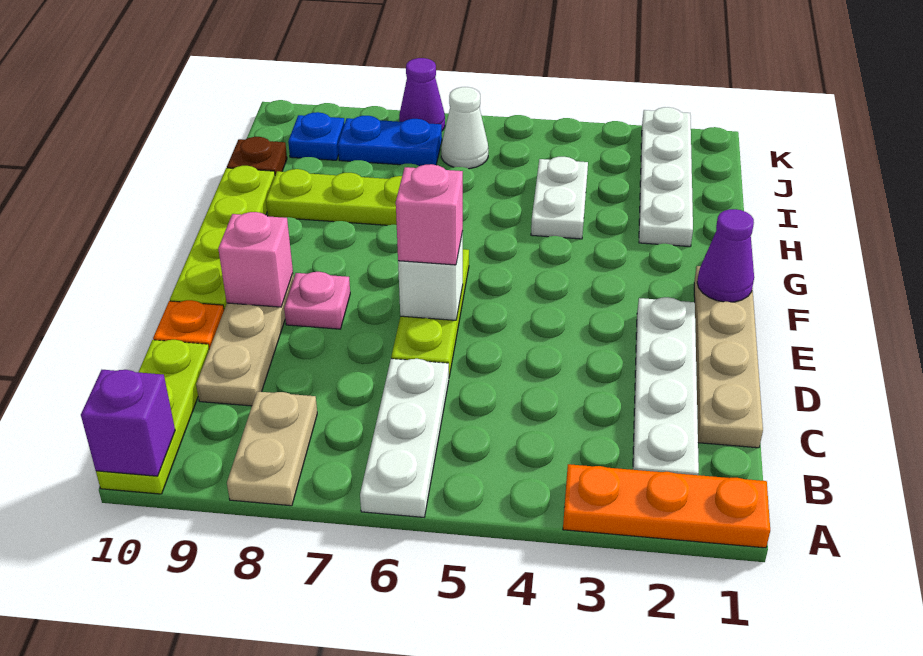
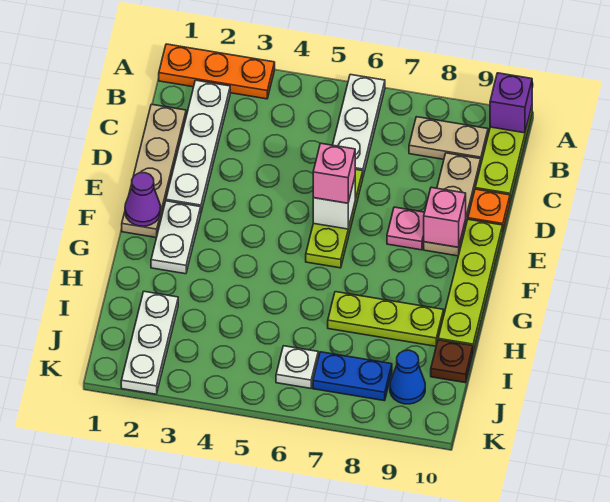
tan plate A8:B8 level 1 -> tan plate B8:B9 level 1
white plate H2:K2 level 1 -> white plate I2:K2 level 1
white plate H4:I4 level 1 -> white plate F2:G2 level 1
white cone J6 level 1 -> white plate J6 level 1
blue plate J9 level 1 -> blue cone J9 level 1
purple cone K7 level 1 -> none

